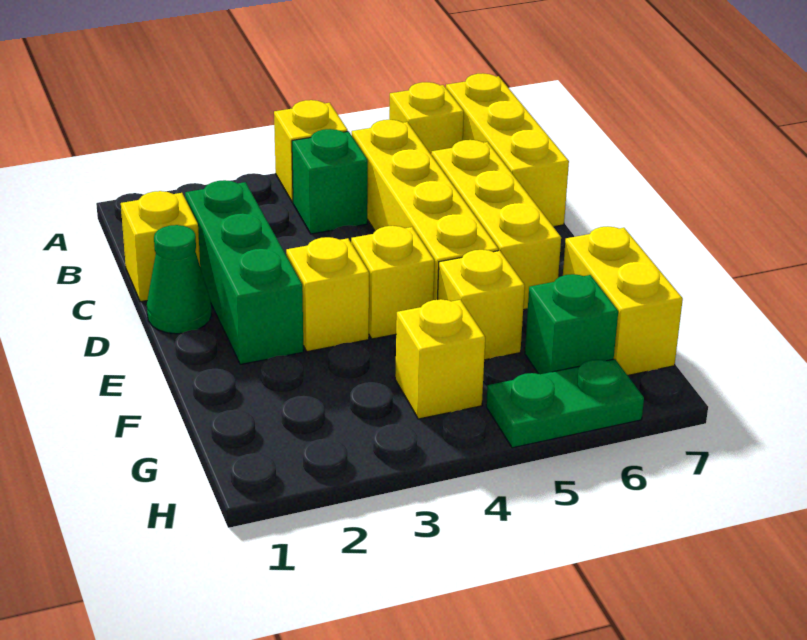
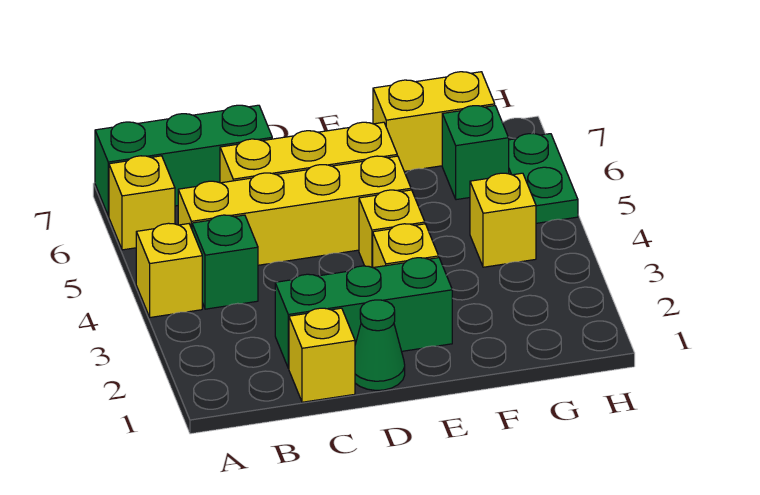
yellow brick A7:C7 level 1 -> green brick A7:C7 level 1
yellow brick F5 level 1 -> none

